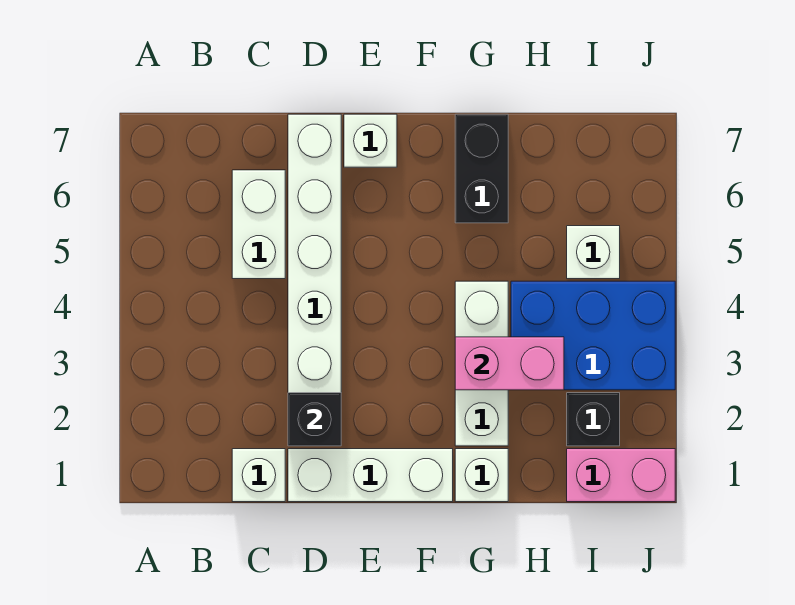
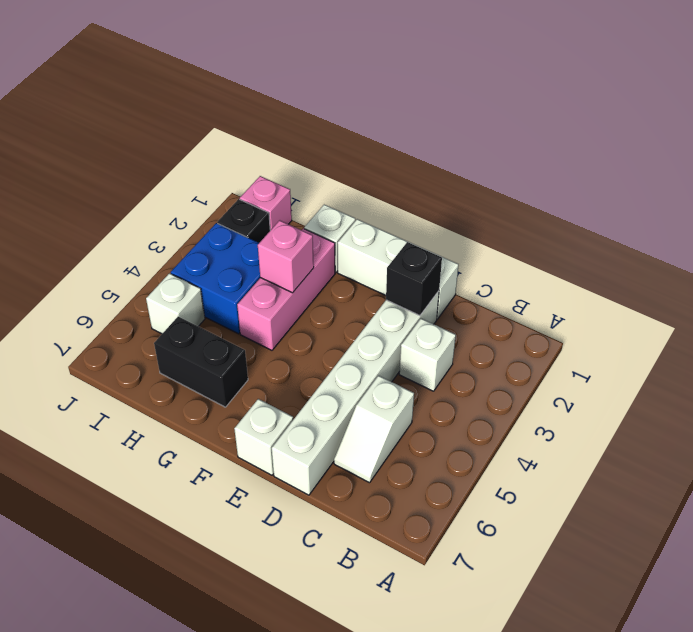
white brick C1 level 1 -> white brick C3 level 1
white brick C5:C6 level 1 -> white slope C5:C6 level 1 top 5
white brick G2:G4 level 1 -> pink brick G2:G4 level 1
pink brick G3:H3 level 2 -> pink brick G3 level 2
black brick G6:G7 level 1 -> black brick G6:H6 level 1
blue brick H3:J4 level 1 -> blue brick H3:I4 level 1
pink brick I1:J1 level 1 -> pink brick I1 level 1

